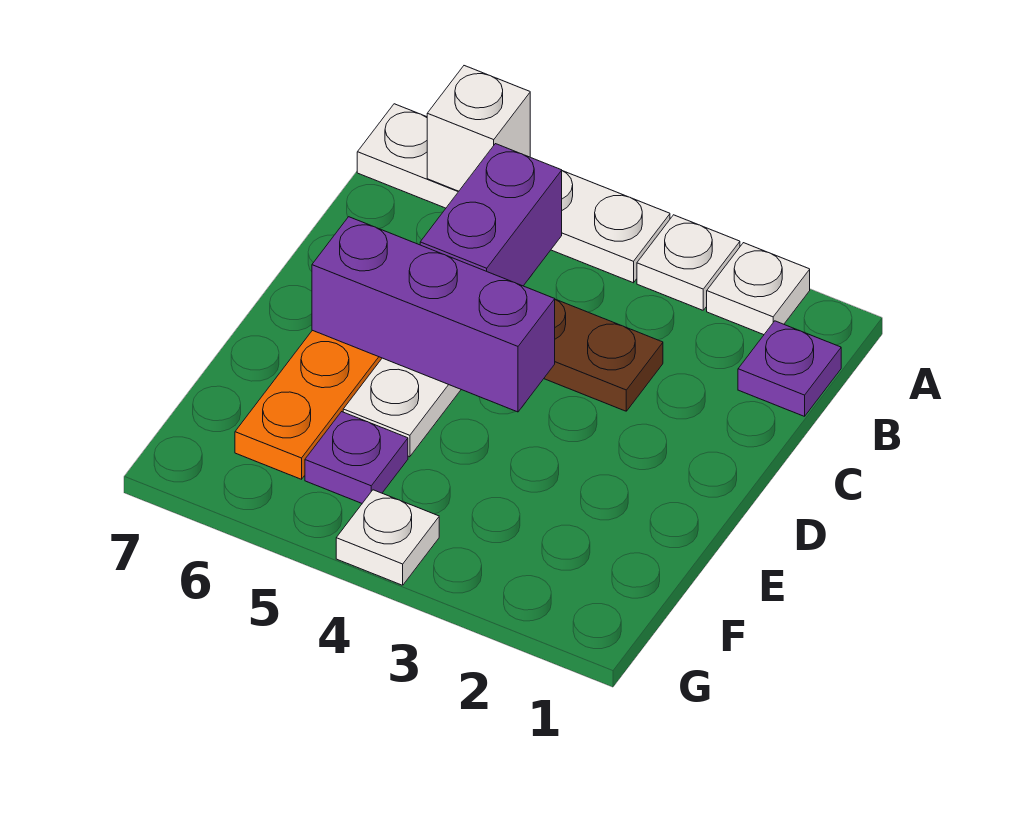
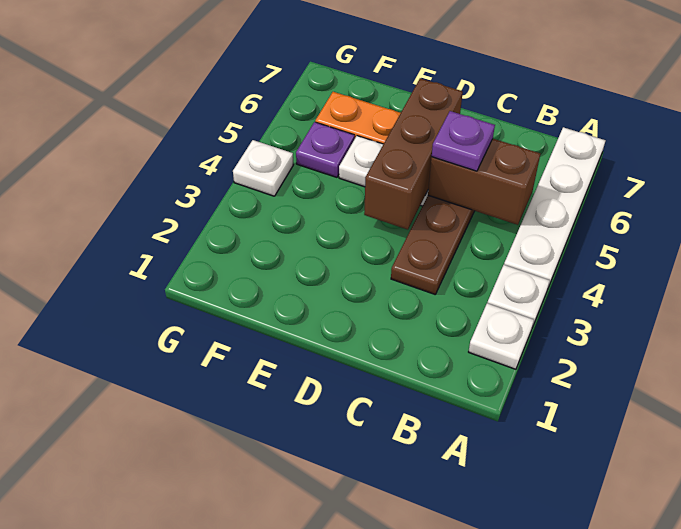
white brick A6 level 2 -> none
purple plate B1 level 1 -> purple plate C5 level 3
purple brick B5:C5 level 2 -> brown brick B5:C5 level 2
purple brick D4:D6 level 2 -> brown brick D4:D6 level 2

